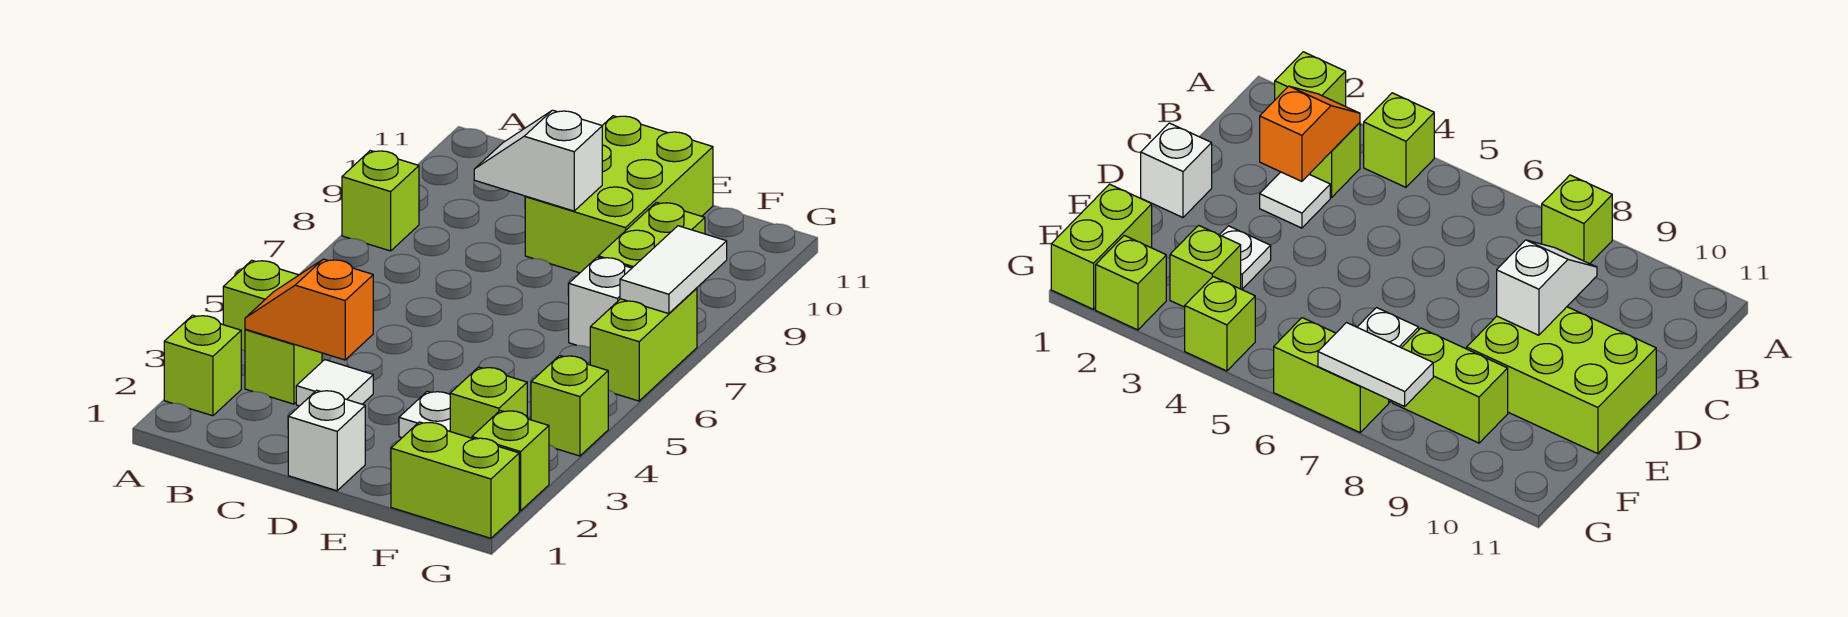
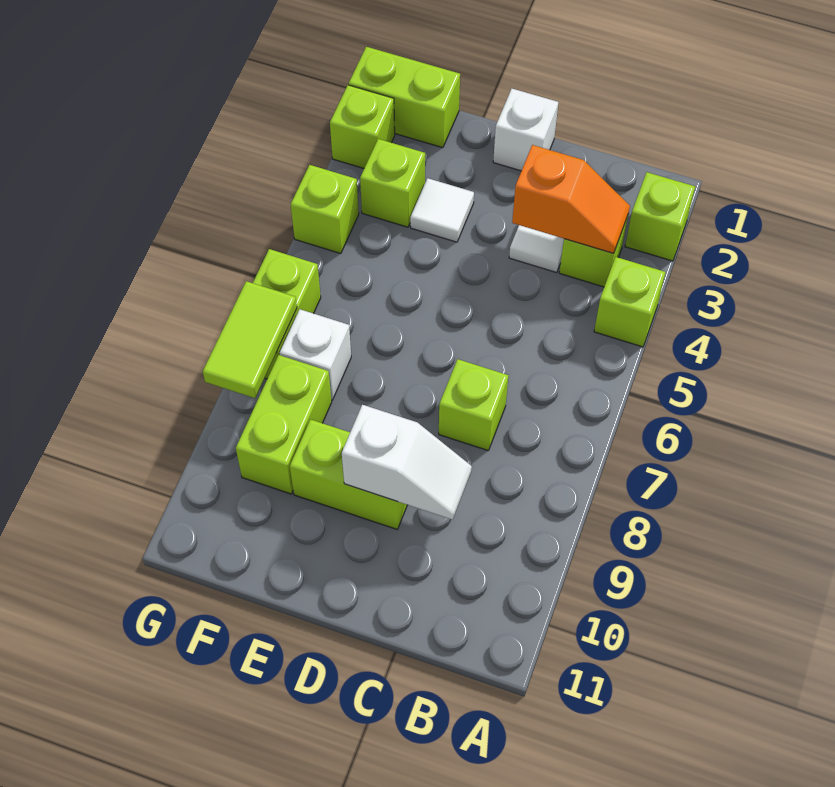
lime brick A8 level 1 -> lime brick C7 level 1
lime brick D9:E11 level 1 -> lime brick D9:E9 level 1
white plate E3 level 1 -> white tile E3 level 1
white tile G7:G8 level 2 -> lime tile G7:G8 level 2

